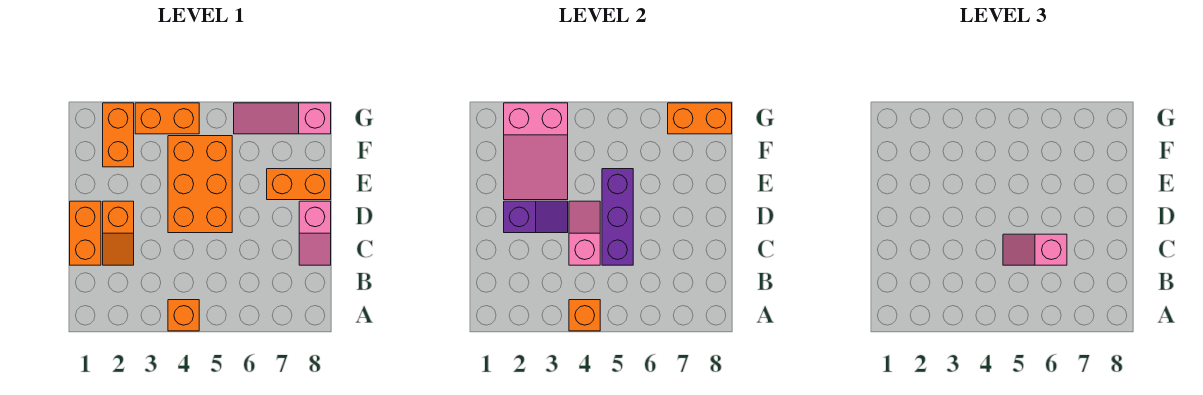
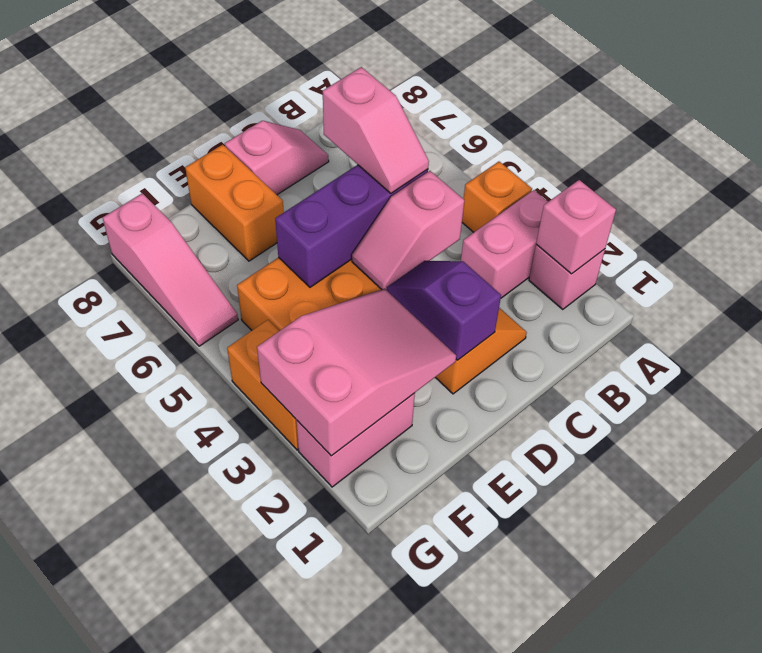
none -> pink brick A2 level 1
none -> pink brick A2 level 2
none -> pink brick A3:B3 level 1
orange brick A4 level 2 -> none
orange brick C1:D1 level 1 -> none
orange brick F2:G2 level 1 -> pink brick F2:G2 level 1
orange brick G7:G8 level 2 -> none

